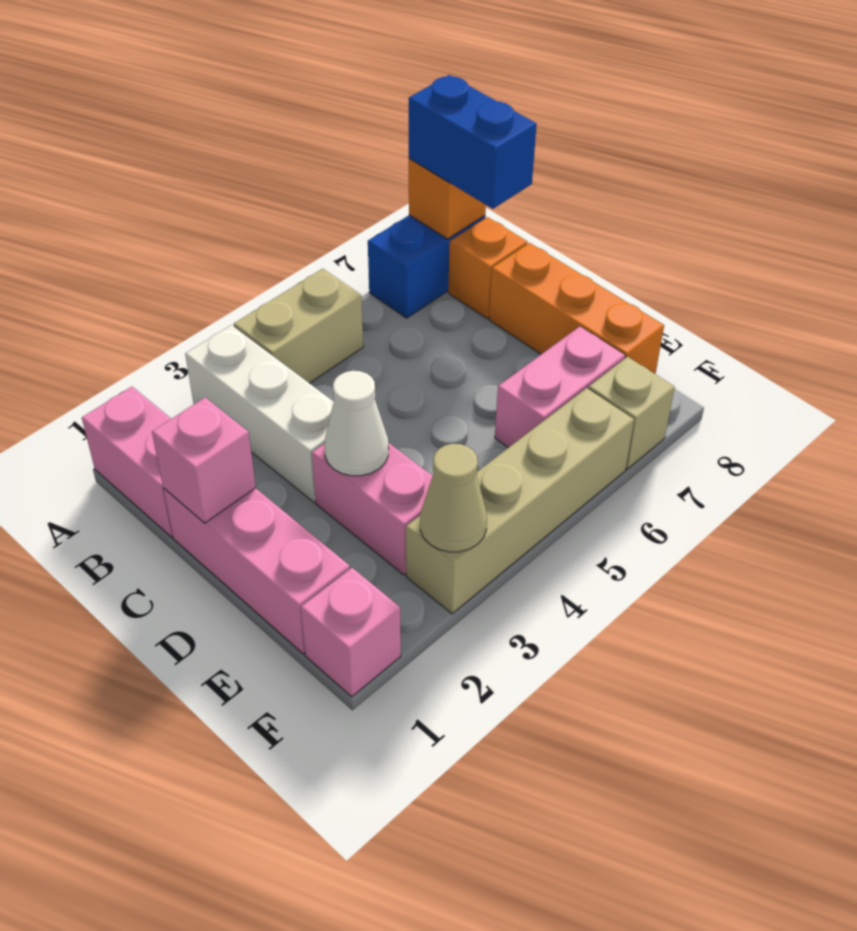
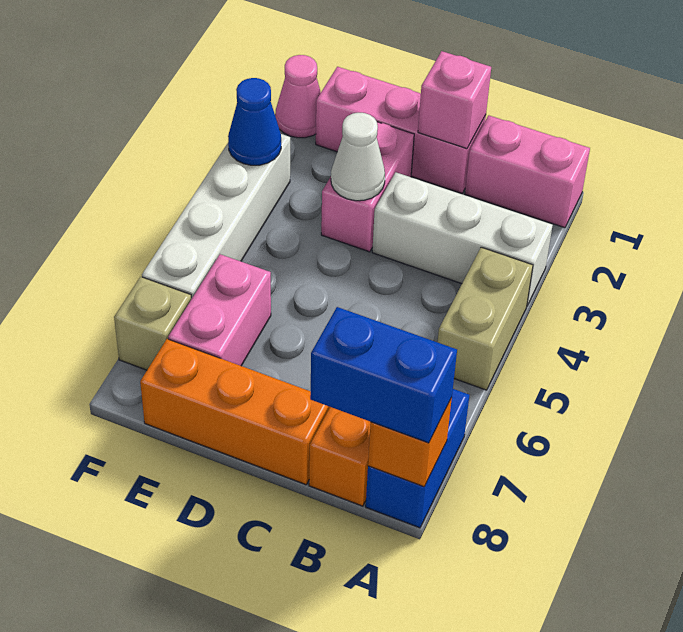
pink brick D3:E3 level 1 -> pink brick D2:D3 level 1
pink brick F1 level 1 -> pink cone F1 level 1
tan brick F3:F6 level 1 -> white brick F3:F6 level 1
tan cone F3 level 2 -> blue cone F3 level 2

